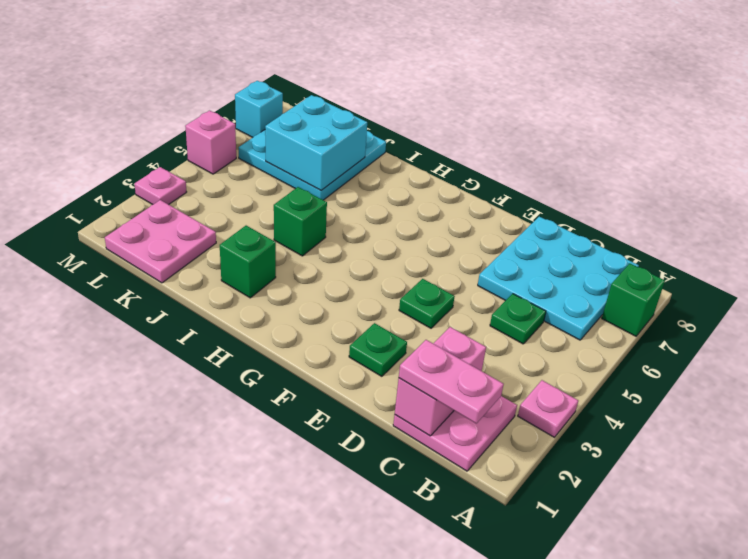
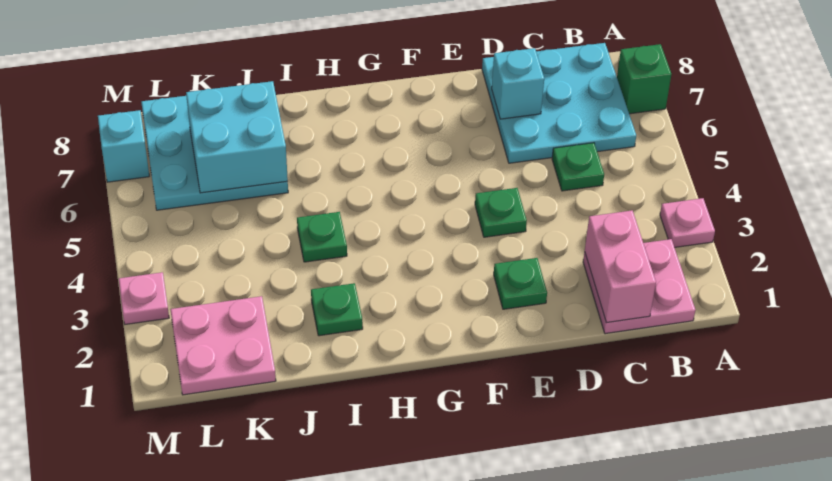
pink plate B1:C1 level 3 -> none
none -> cyan brick D7 level 2
green brick I2 level 1 -> green plate I2 level 1
green brick I4 level 1 -> green plate I4 level 1
pink brick M5 level 1 -> none

